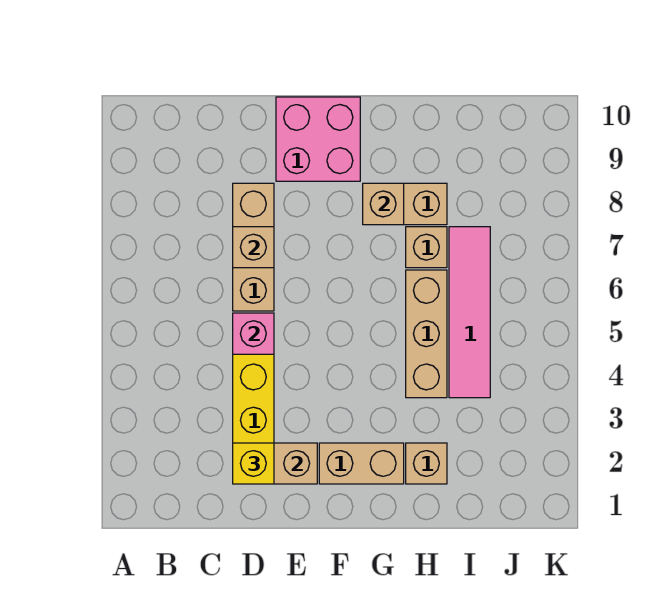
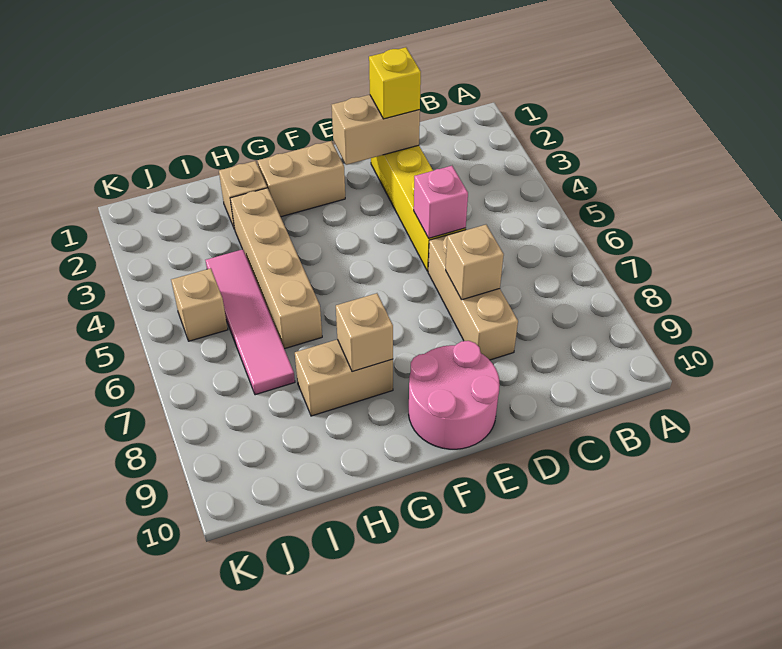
pink brick E9:F10 level 1 -> pink round brick E9:F10 level 1
tan brick H4:H6 level 1 -> tan brick H3:H6 level 1
tan brick H7 level 1 -> tan brick J5 level 1

